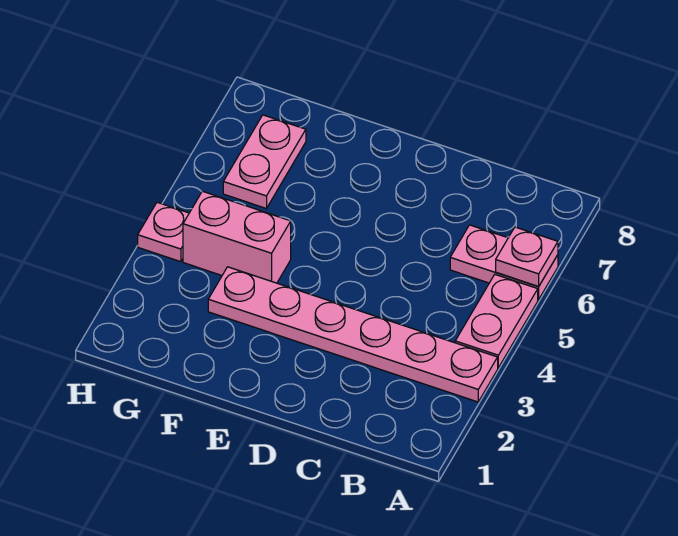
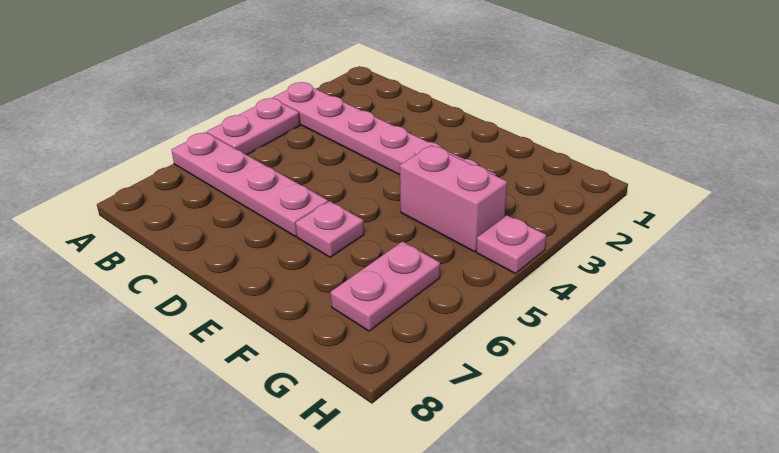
pink plate A6:B6 level 1 -> pink plate A6:D6 level 1
pink plate A6 level 2 -> pink plate E6 level 1

